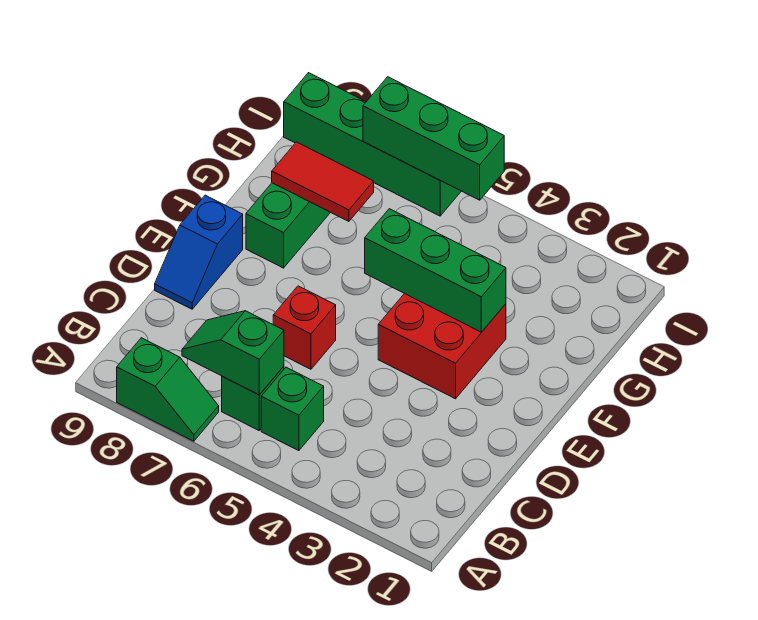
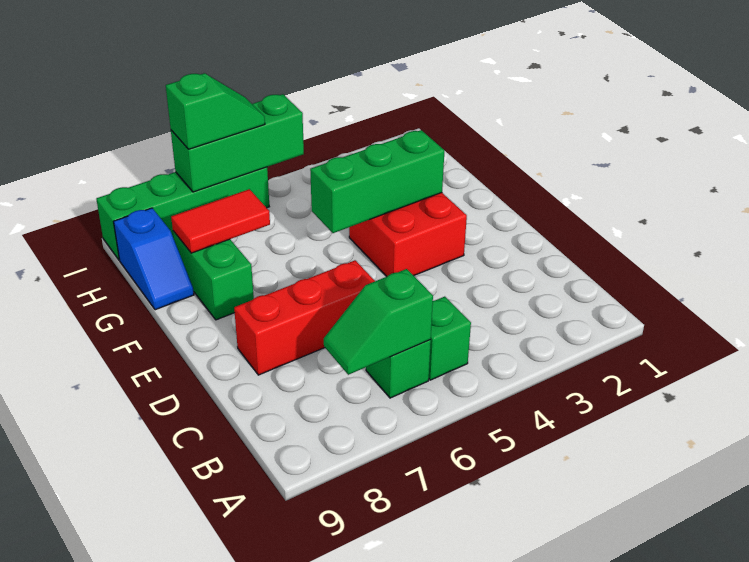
green slope A7:A8 level 1 top 8 -> green slope I6:I7 level 3 top 7
red brick D6 level 1 -> red brick D6:D8 level 1
blue slope D9:E9 level 1 top E -> blue slope G9:H9 level 1 top H

